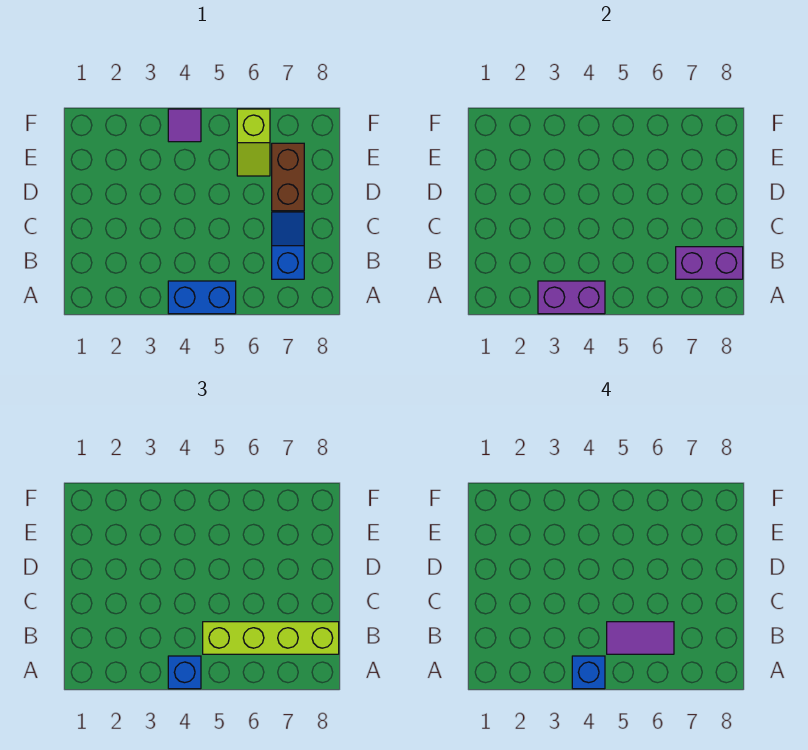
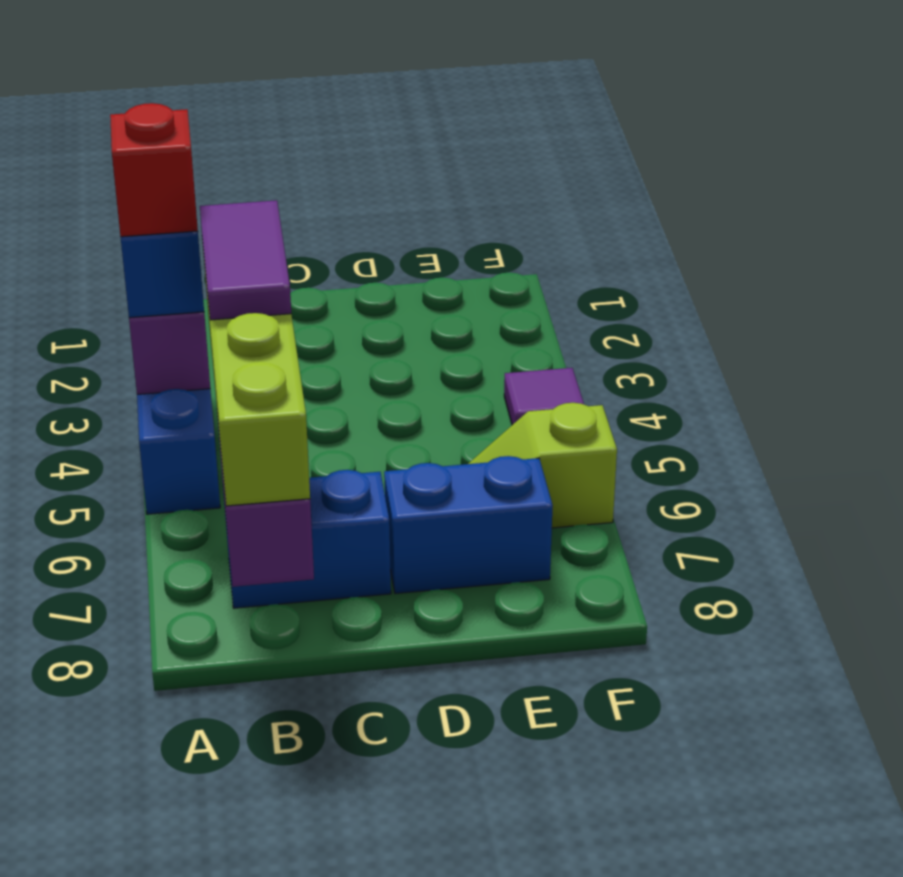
blue brick A4 level 4 -> red brick A4 level 4
blue slope B7:C7 level 1 top B -> blue brick B7:C7 level 1
brown brick D7:E7 level 1 -> blue brick D7:E7 level 1

